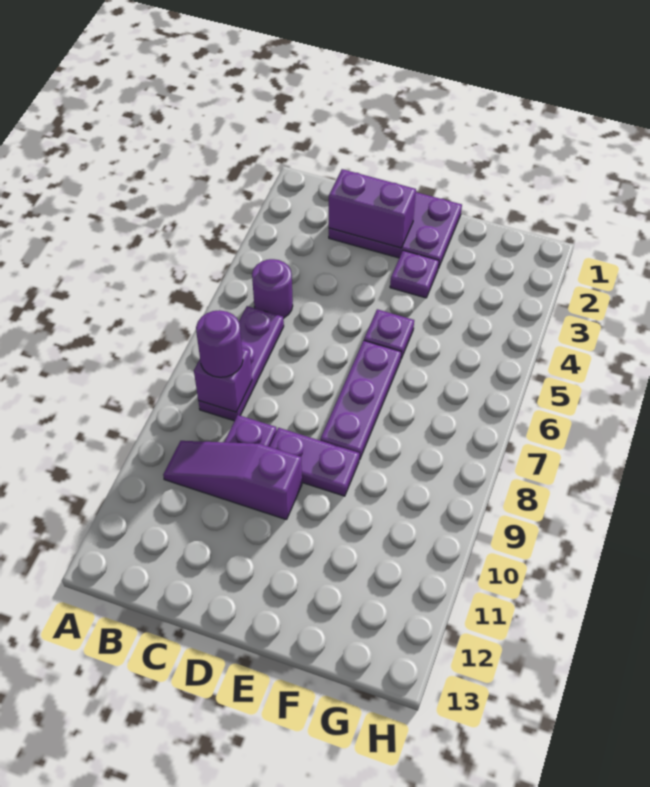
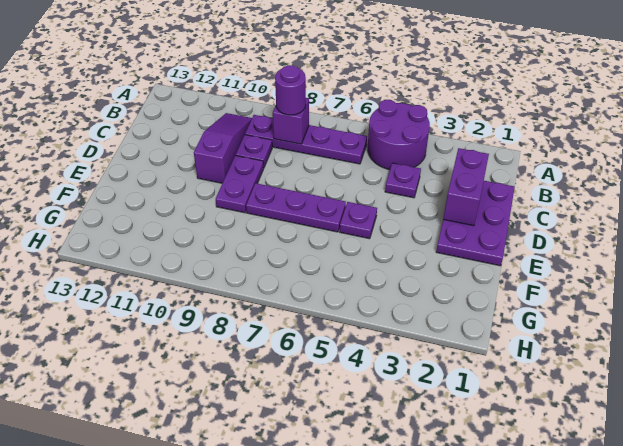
purple round brick B5 level 1 -> purple round brick A4:B5 level 1
purple plate B6:B8 level 1 -> purple plate B6:B9 level 1
purple plate E3 level 1 -> purple plate C4 level 1

